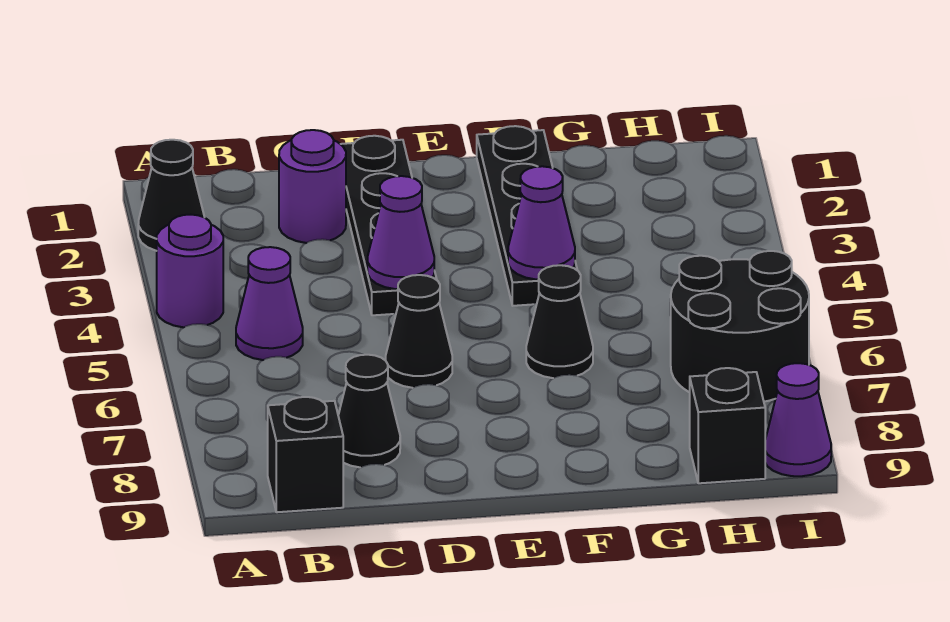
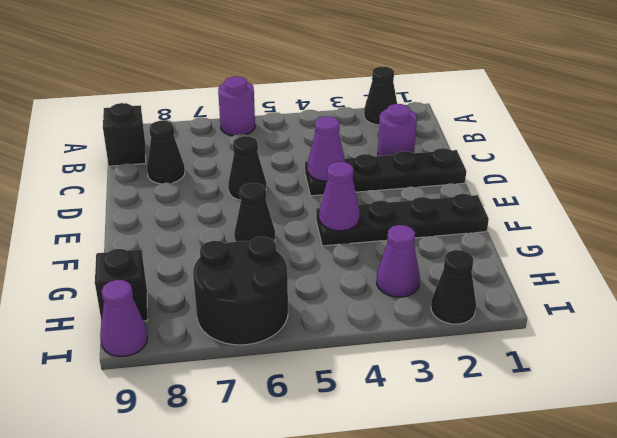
purple round brick A4 level 1 -> purple round brick A6 level 1
purple cone B5 level 1 -> purple cone H3 level 1
none -> black cone I2 level 1

